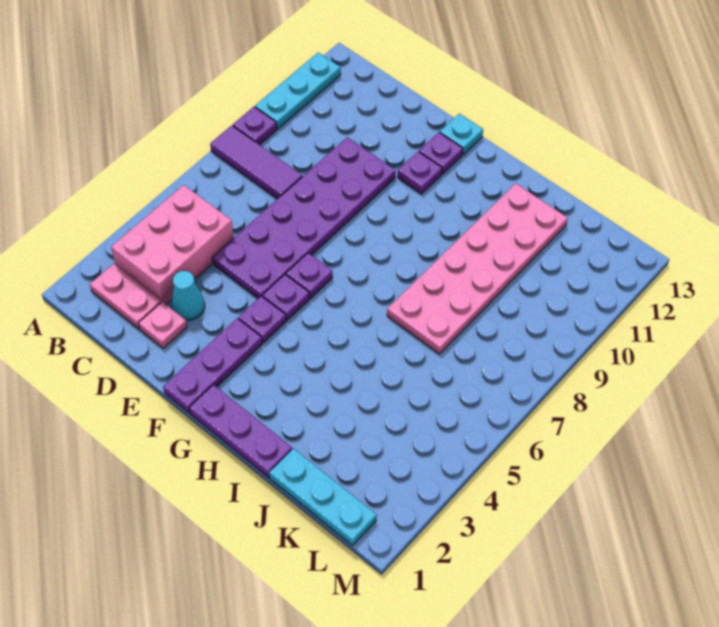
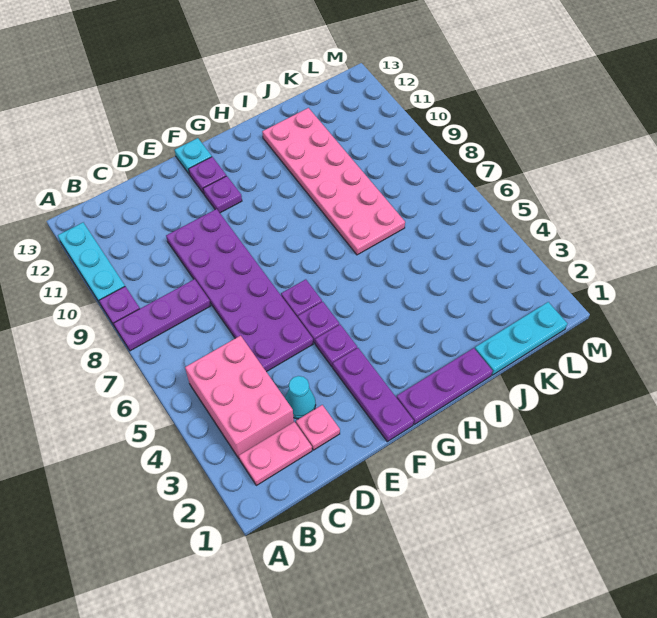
purple tile A8:C8 level 1 -> purple plate A8:C8 level 1

